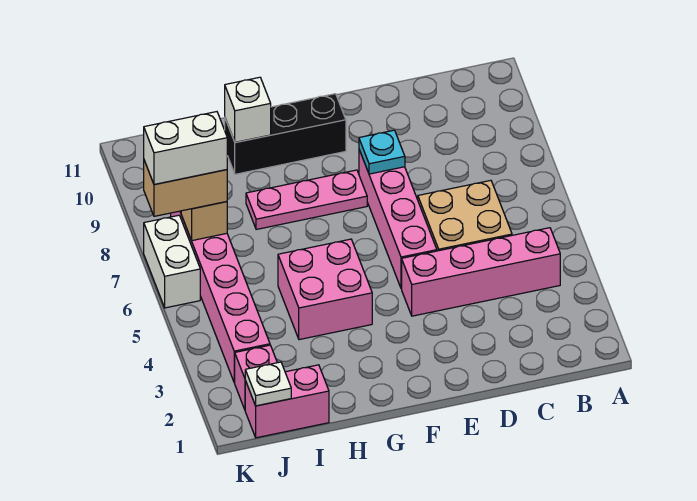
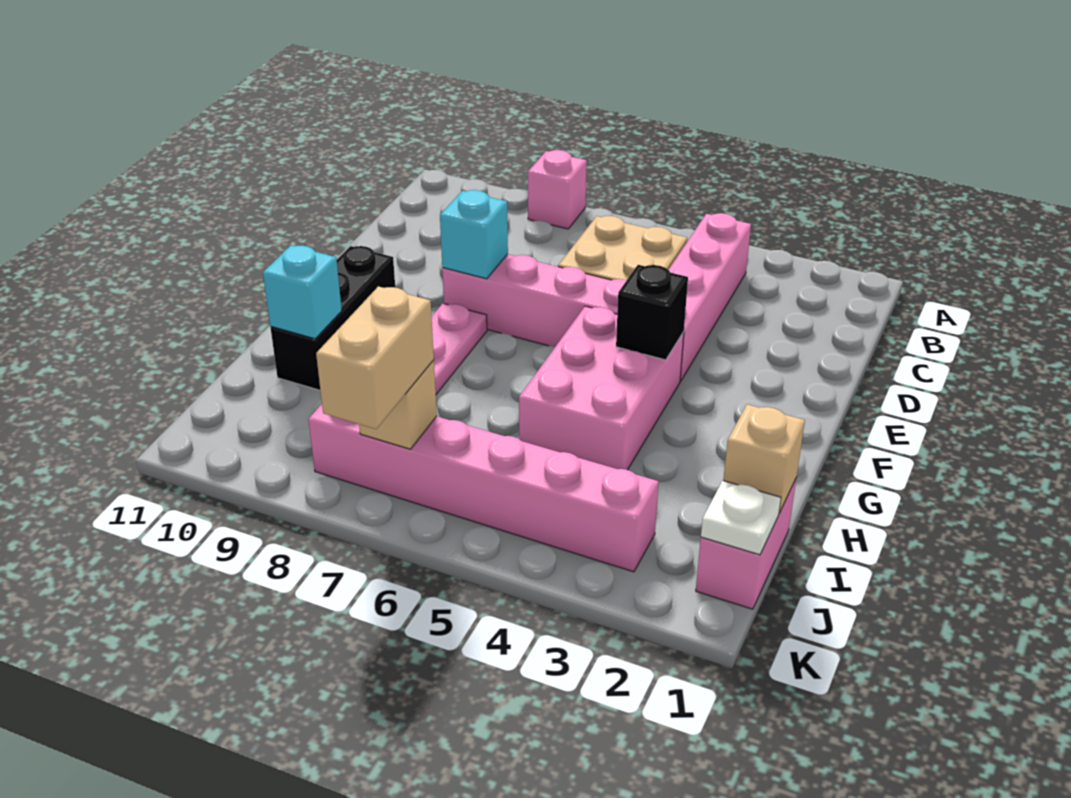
cyan plate E8 level 2 -> cyan brick E8 level 2
none -> black brick F4 level 2
pink brick G4:H5 level 1 -> pink brick F4:H5 level 1
white brick H10 level 2 -> cyan brick H10 level 2
none -> tan brick I1 level 2
pink brick J2 level 1 -> pink brick A8 level 1
white brick J7:K7 level 4 -> none
white brick K6:K7 level 1 -> none

